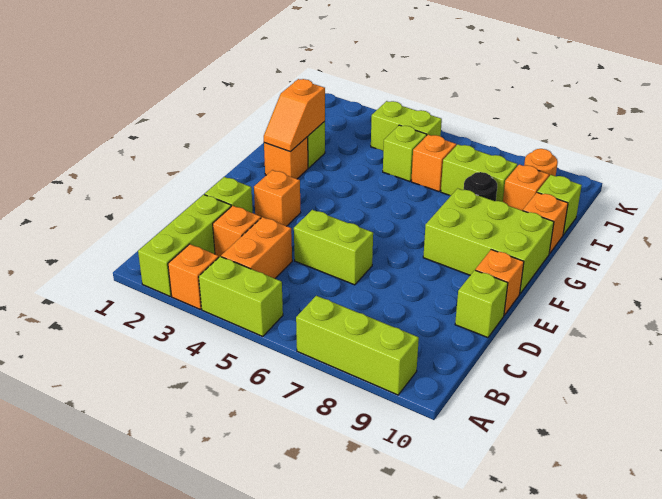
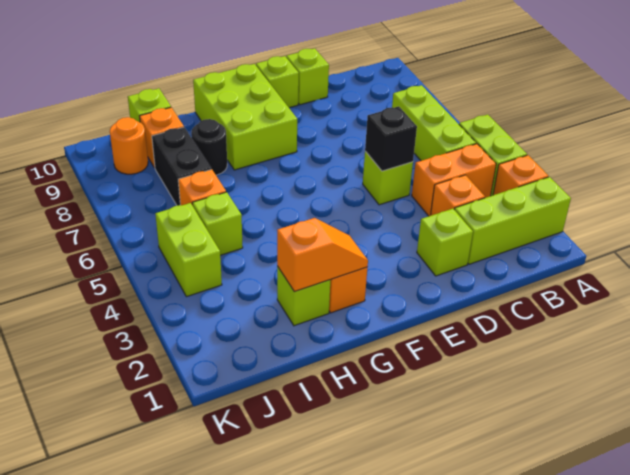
lime brick A7:A9 level 1 -> lime brick B5:B7 level 1
lime brick D5:D6 level 1 -> lime brick D5 level 1
none -> black brick D5 level 2
orange brick E3 level 1 -> none
orange brick E10 level 1 -> lime brick E10 level 1
orange brick H10 level 1 -> none
lime brick I7:I8 level 1 -> black brick I7:I8 level 1

